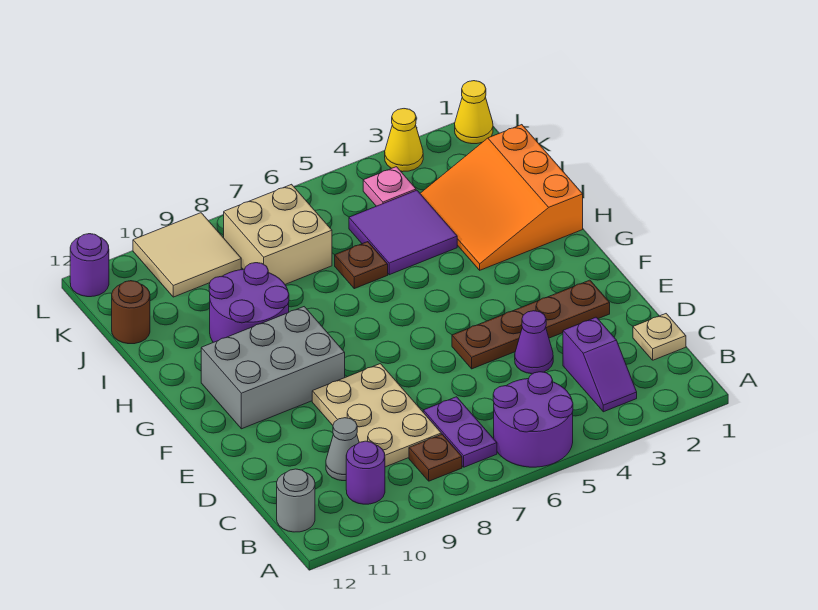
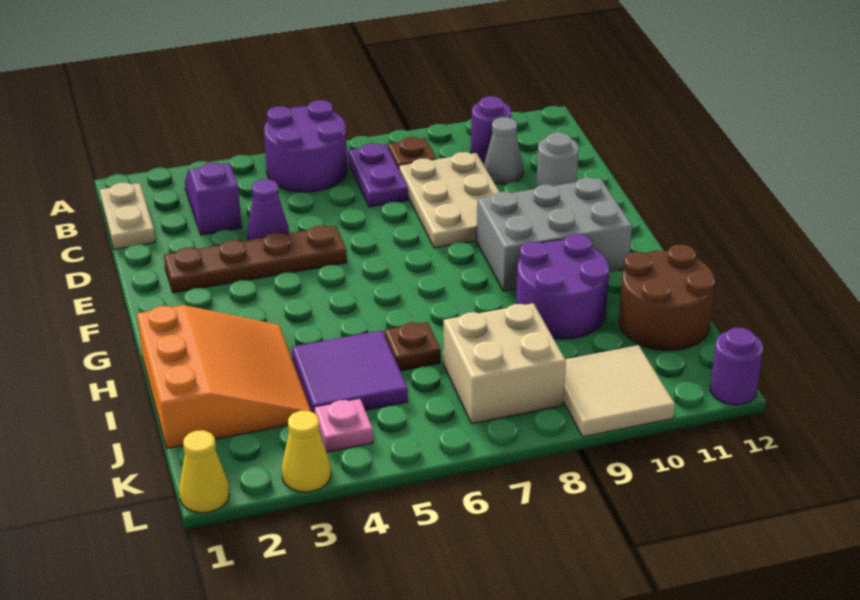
grey round brick B12 level 1 -> grey round brick D11 level 1
tan plate C1 level 1 -> tan plate B1:C1 level 1
brown round brick J12 level 1 -> brown round brick I11:J12 level 1

